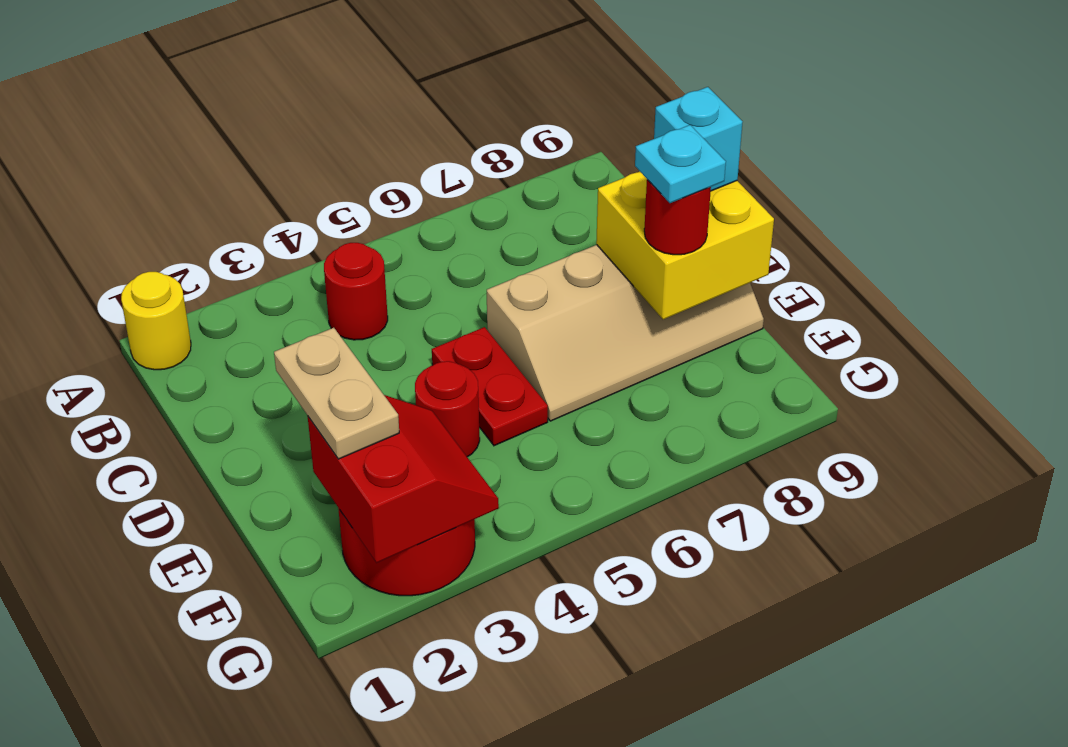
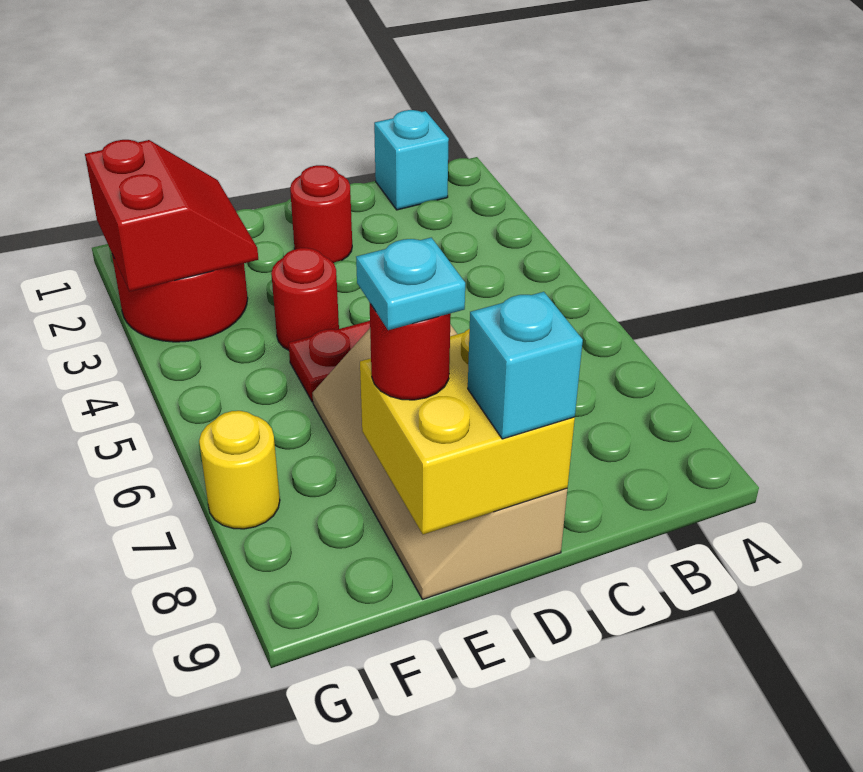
yellow round brick A1 level 1 -> yellow round brick G7 level 1
none -> cyan brick B1 level 1
red round brick B4 level 1 -> red round brick D2 level 1
tan plate E2:F2 level 3 -> none
red slope F2:G3 level 2 top 2 -> red slope F2:G3 level 2 top G

